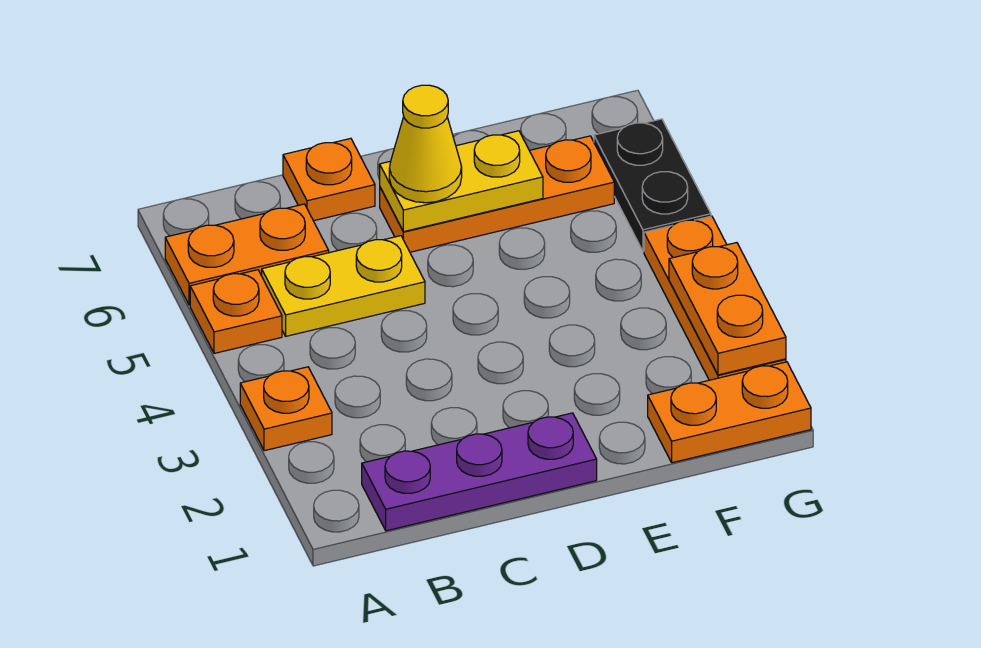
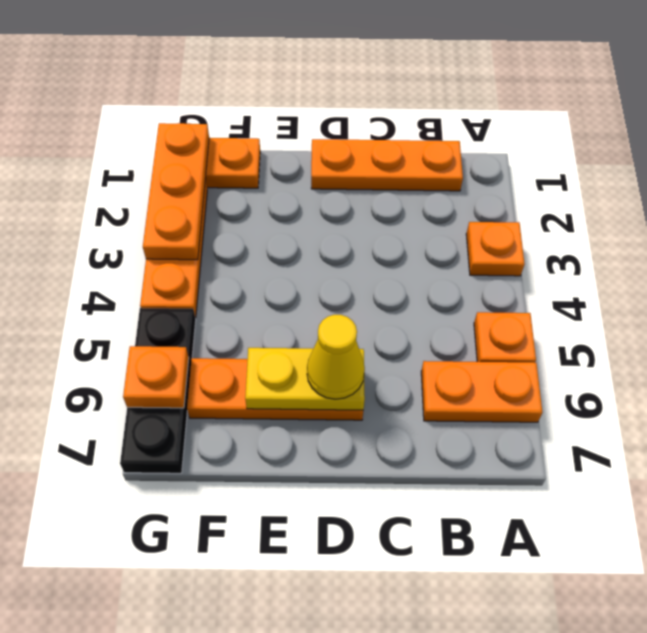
purple plate B1:D1 level 1 -> orange plate B1:D1 level 1
yellow plate B5:C5 level 1 -> none
orange plate C7 level 1 -> orange plate G6 level 2
orange plate G2:G3 level 2 -> orange plate G1:G3 level 2
black plate G5:G6 level 1 -> black plate G5:G7 level 1

